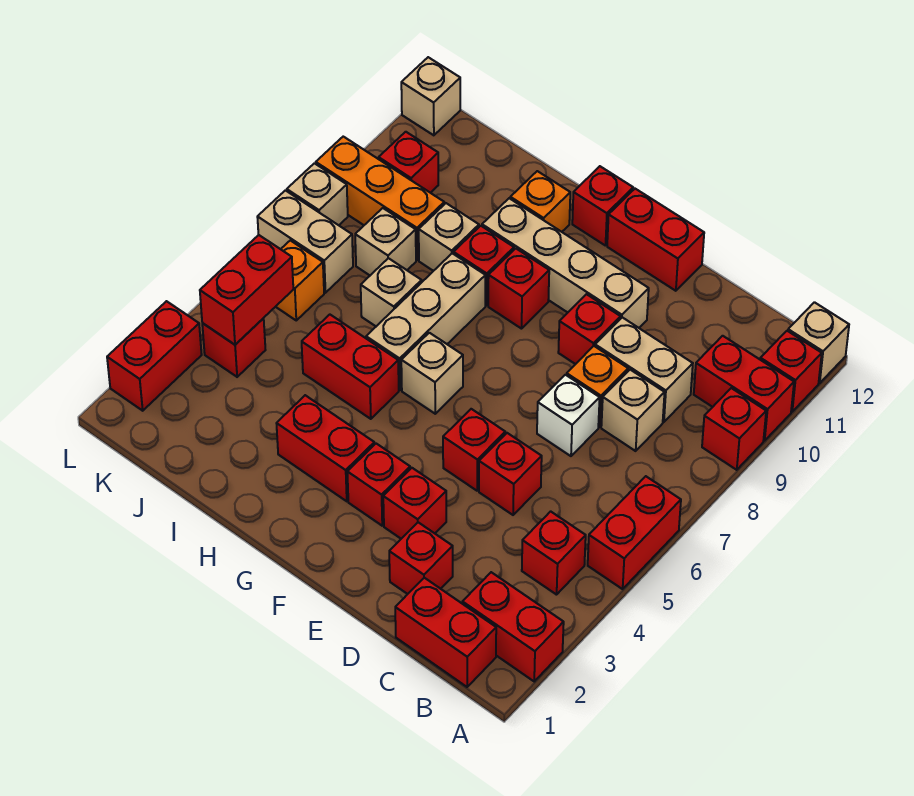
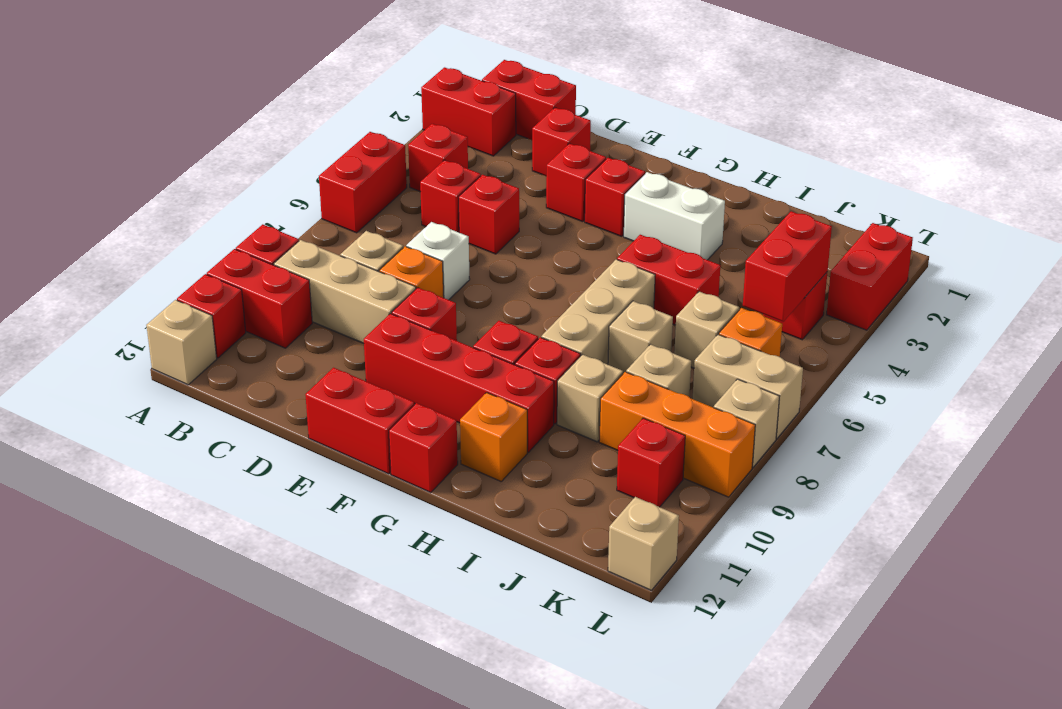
tan brick C9:D9 level 1 -> tan brick B9:D9 level 1
red brick E5 level 1 -> red brick C5 level 1
tan brick E10:H10 level 1 -> red brick E10:H10 level 1
red brick G3:H3 level 1 -> white brick G3:H3 level 1
tan brick G6 level 1 -> tan brick J6 level 1

